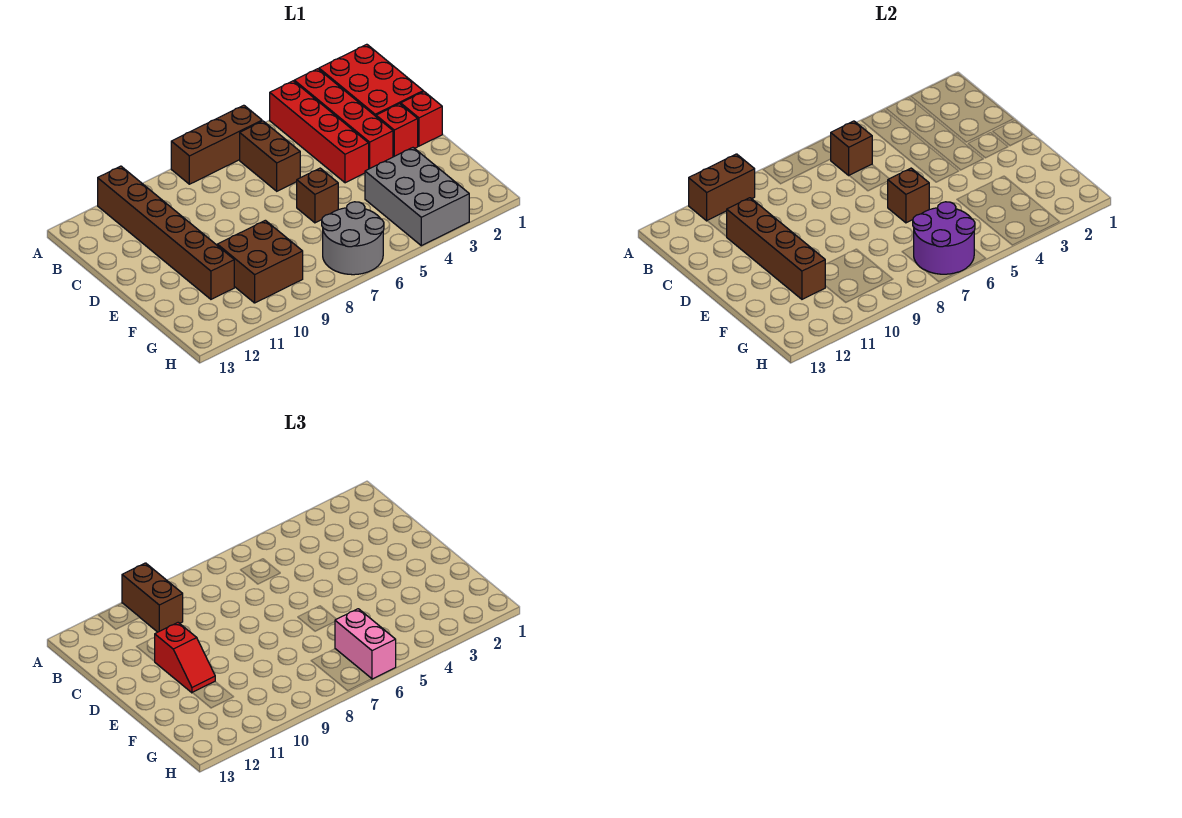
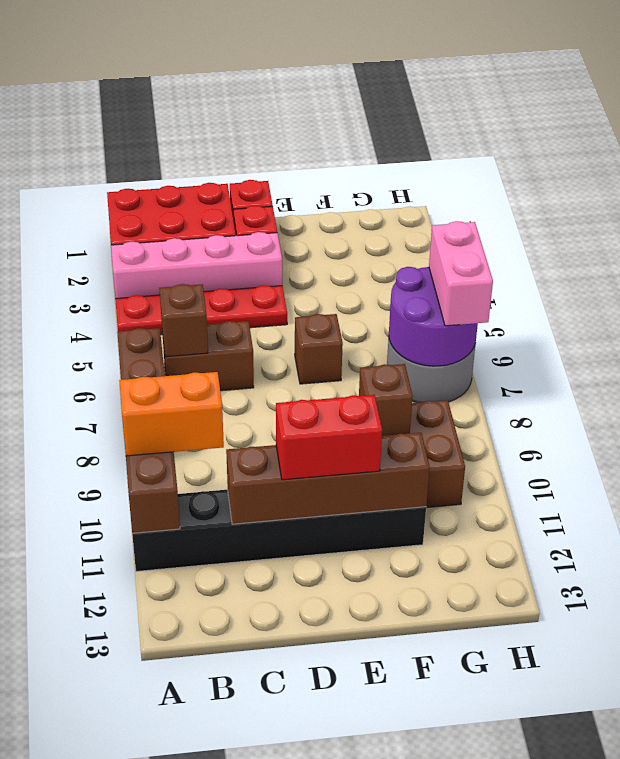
red brick A3:D3 level 1 -> pink brick A3:D3 level 1
red brick A4:D4 level 1 -> red plate A4:D4 level 1
brown brick A10:B10 level 3 -> orange brick A10:B10 level 3
brown brick A11:F11 level 1 -> black brick A11:F11 level 1
red slope D11:E11 level 3 top D -> red brick D11:E11 level 3
brown brick E6 level 2 -> brown brick F9 level 2
grey brick F3:H4 level 1 -> none
pink brick G6:H6 level 3 -> pink brick H6:H7 level 3

